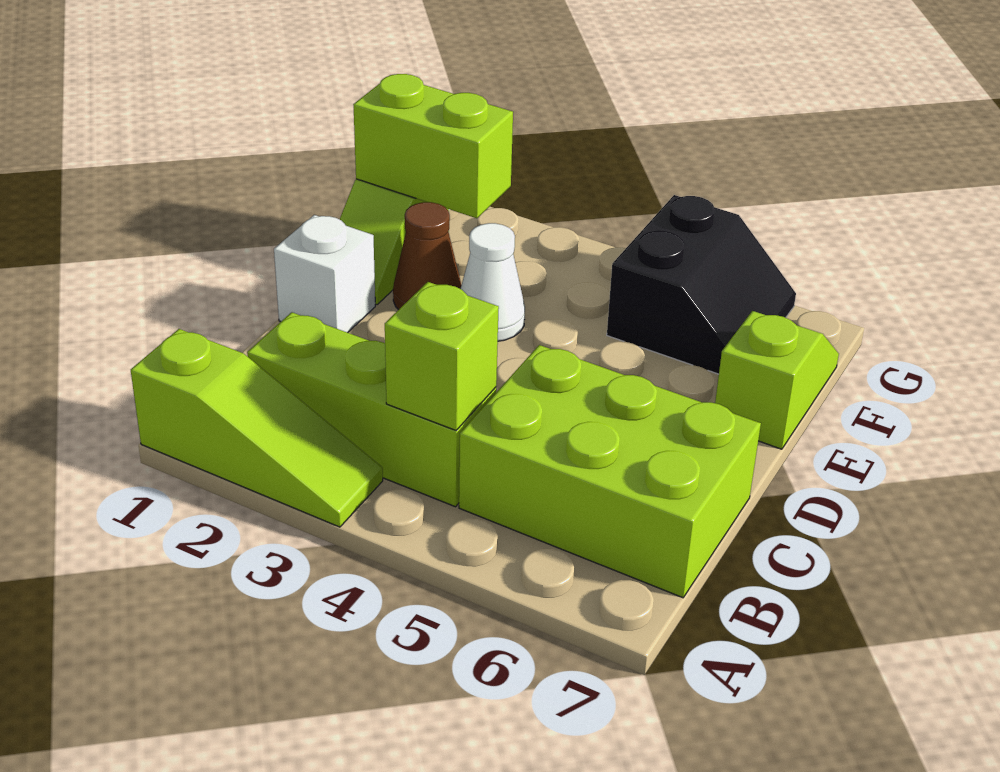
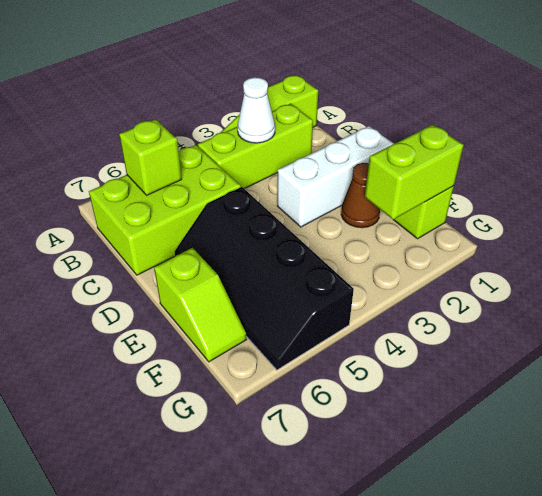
lime brick B4 level 2 -> lime brick B6 level 2
white brick D1 level 1 -> white brick D1:D3 level 1
white cone E3 level 1 -> white cone B3 level 2
black slope F5:G6 level 1 top 5 -> black slope D5:G6 level 1 top 5

